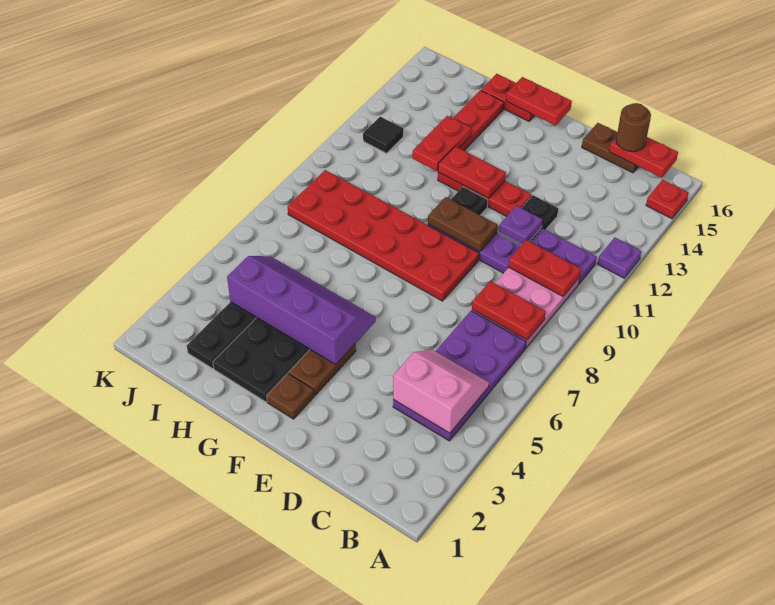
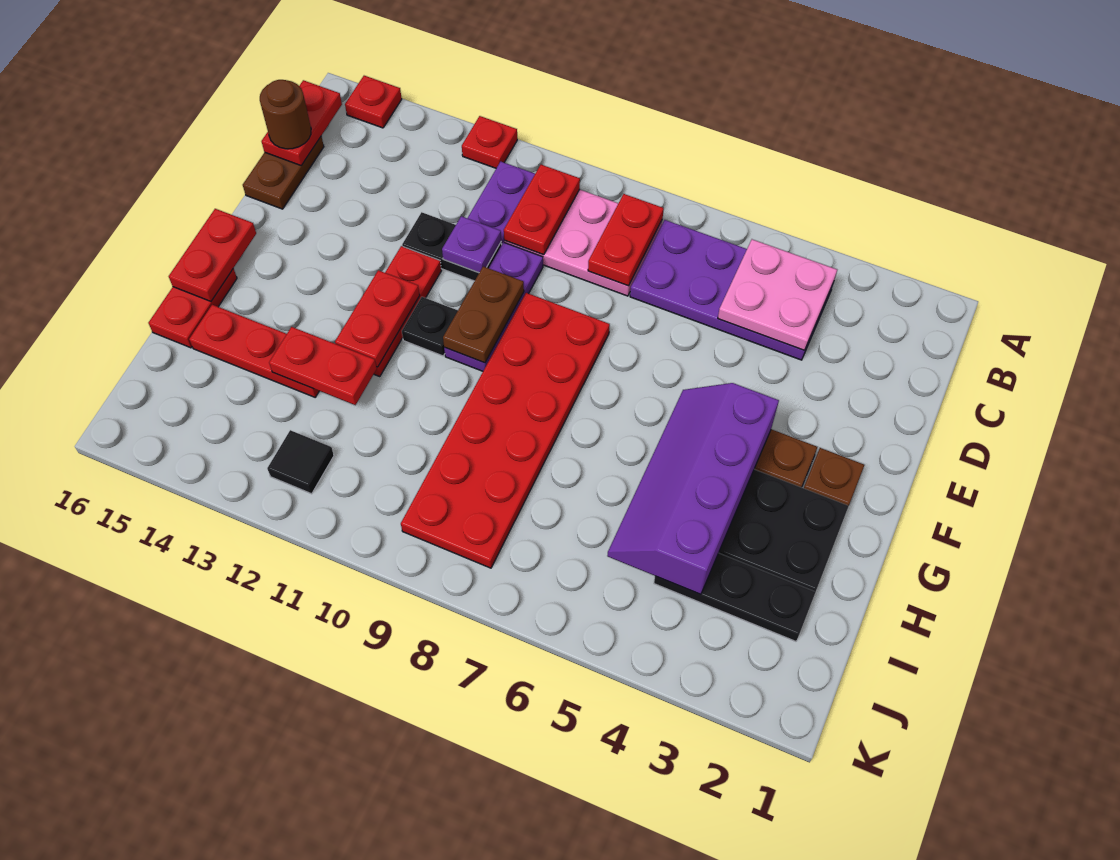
purple plate A12 level 1 -> red plate A12 level 1
pink slope B4:C5 level 2 top 4 -> pink plate B4:C5 level 2

